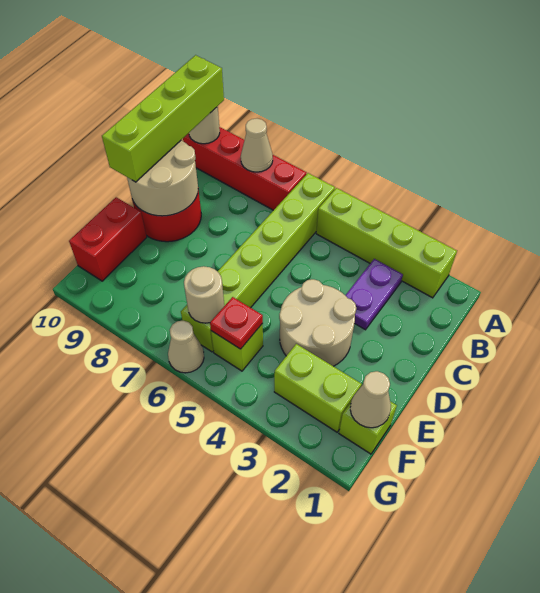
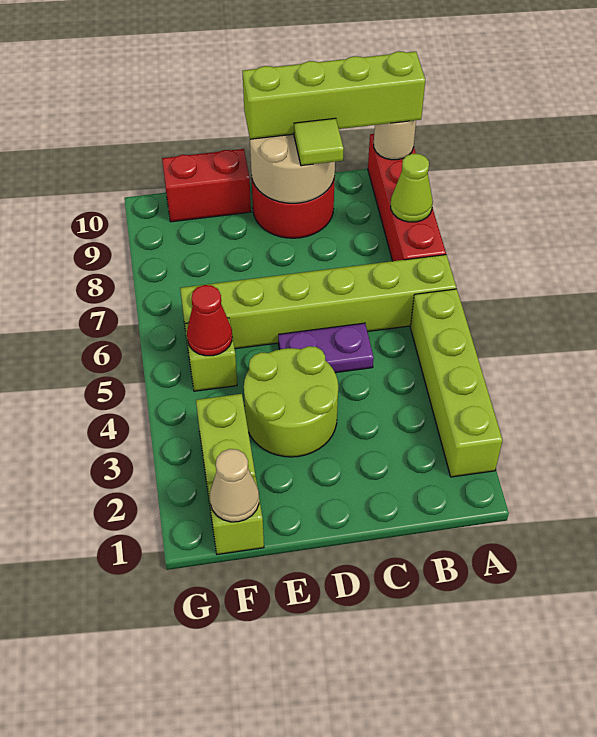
tan cone A8 level 2 -> lime cone A8 level 2
purple plate B3:C3 level 1 -> purple plate C5:D5 level 1
none -> lime tile C9 level 3
tan round brick D3:E4 level 1 -> lime round brick D3:E4 level 1
red plate F5 level 2 -> red cone F5 level 2
tan round brick F6 level 2 -> none
tan cone G6 level 1 -> none

